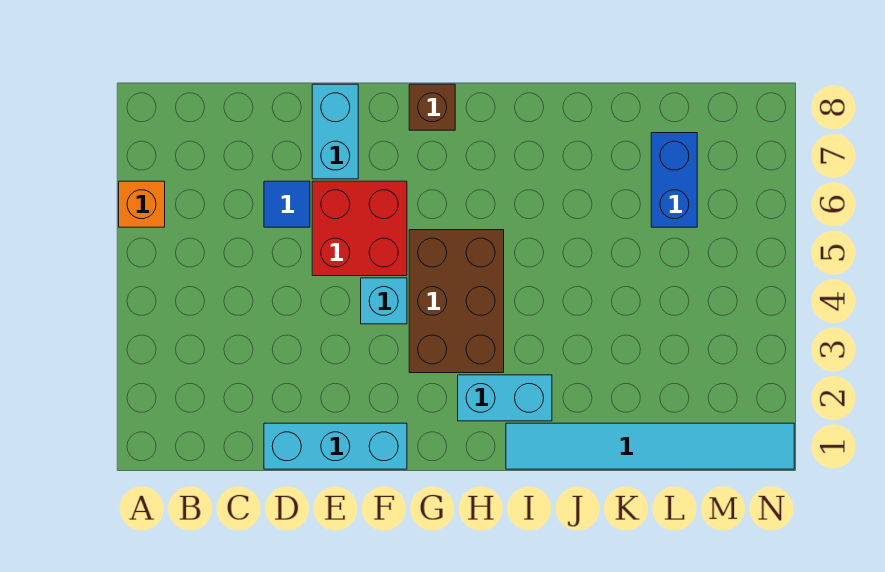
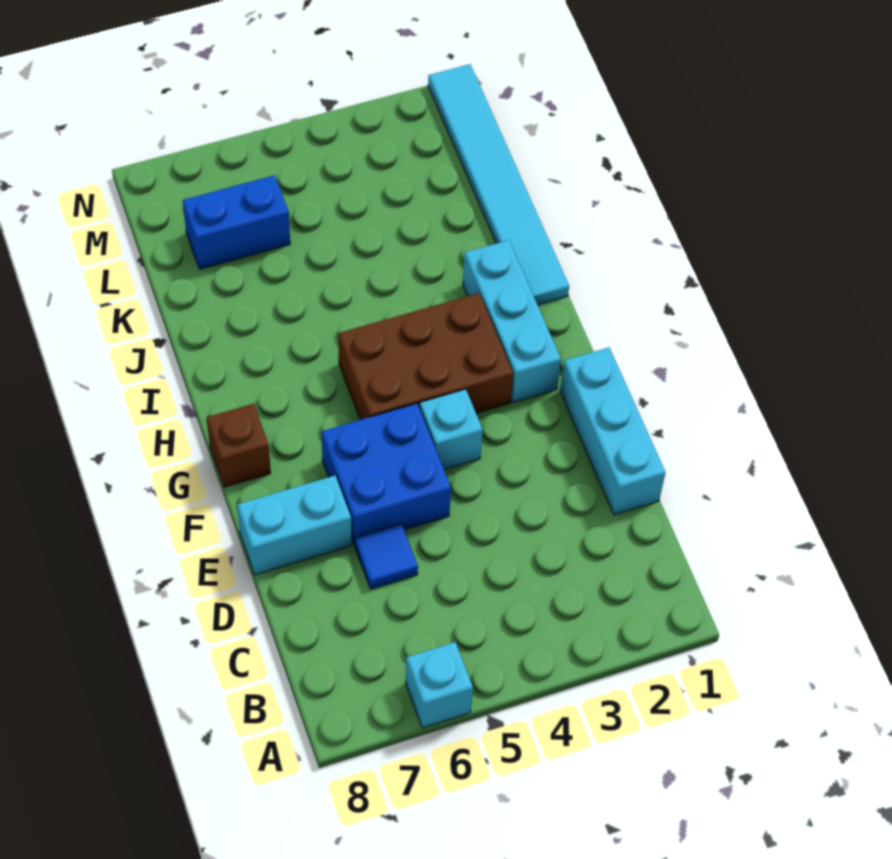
orange brick A6 level 1 -> cyan brick A6 level 1
red brick E5:F6 level 1 -> blue brick E5:F6 level 1
cyan brick H2:I2 level 1 -> cyan brick G2:I2 level 1

